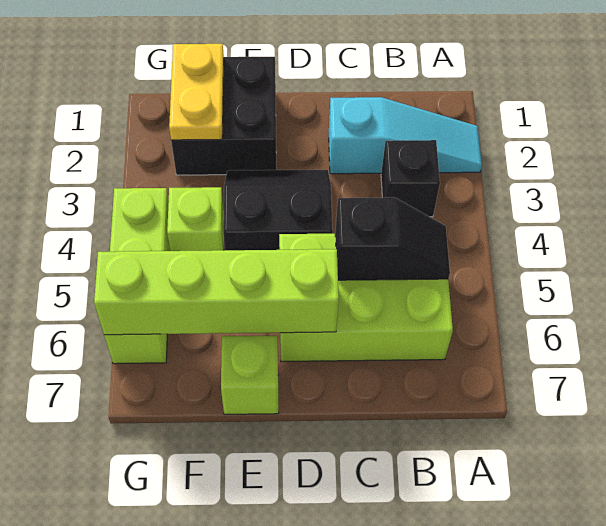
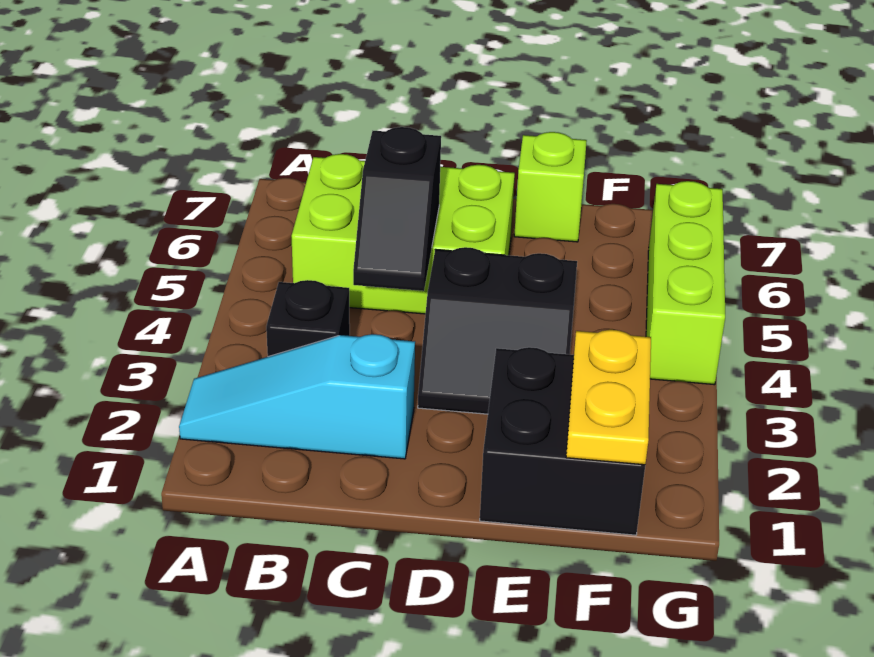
black slope B5:C5 level 2 top C -> black slope C4:C5 level 2 top 5
lime brick D6:G6 level 2 -> none
lime brick F4 level 1 -> none

